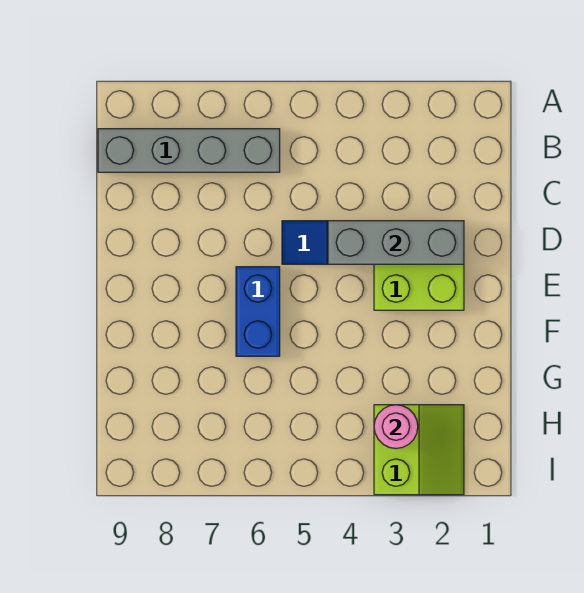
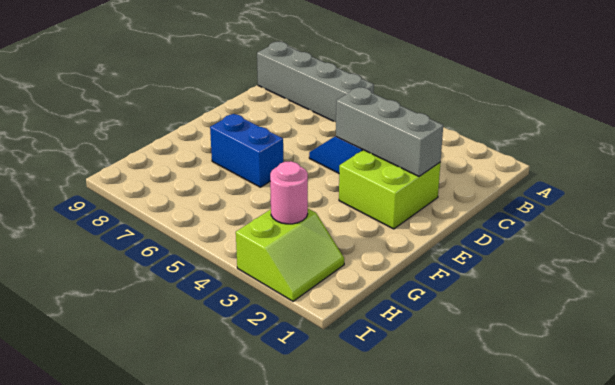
blue brick E6:F6 level 1 -> blue brick F6:F7 level 1

